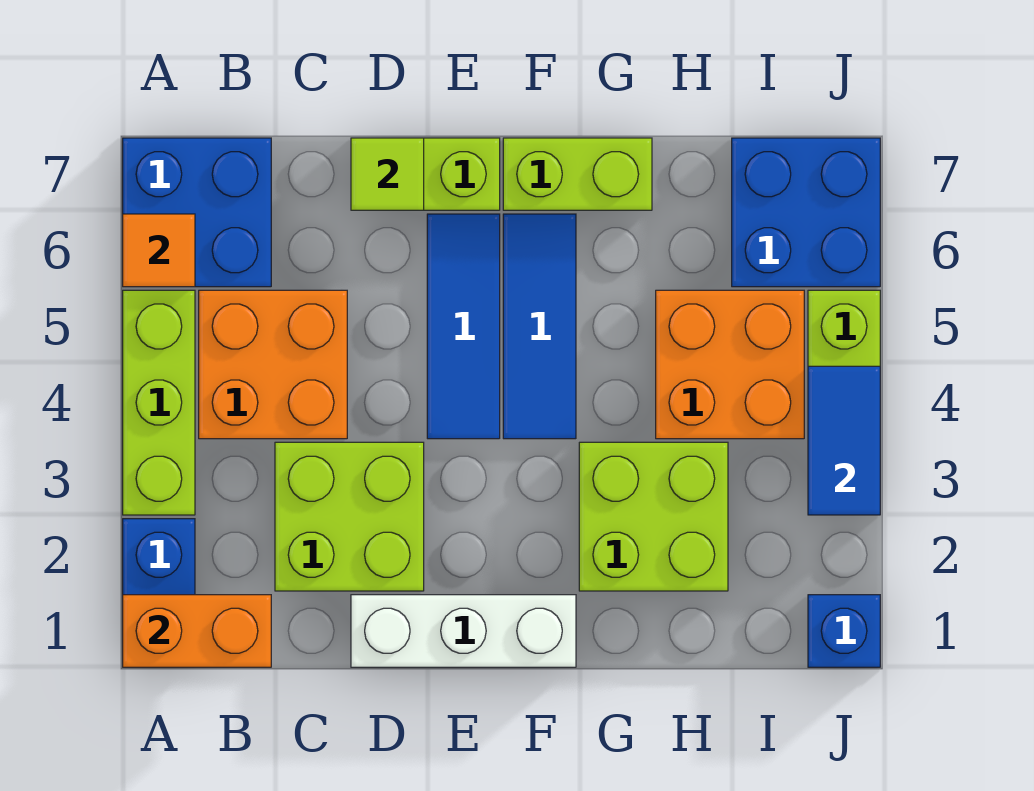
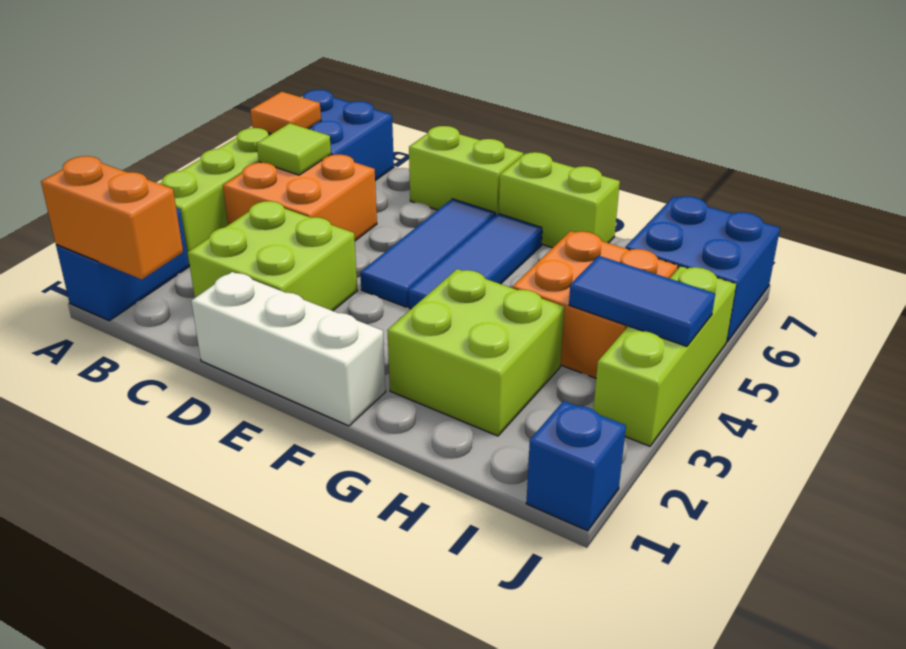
lime tile D7 level 2 -> lime tile B5 level 2
blue tile J3:J4 level 2 -> blue tile I4:J4 level 2

